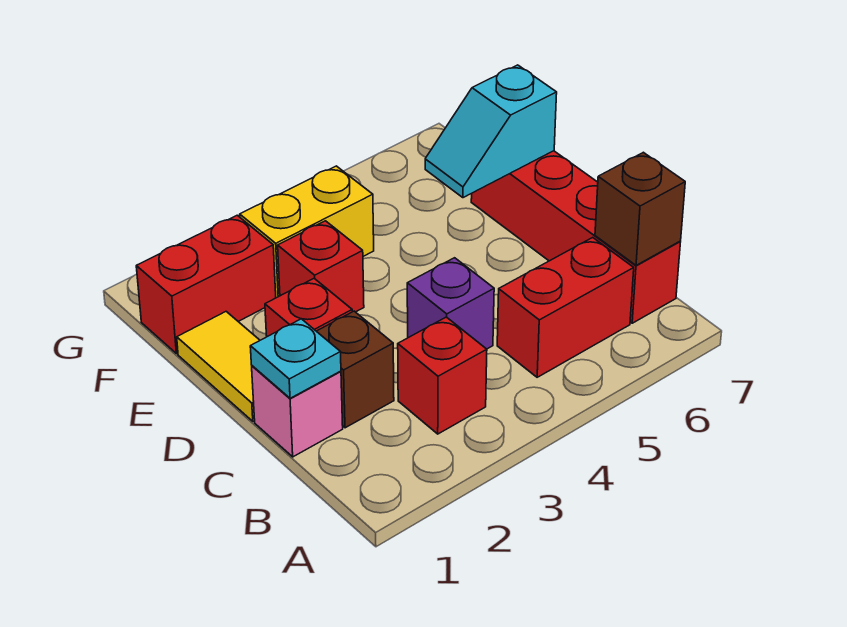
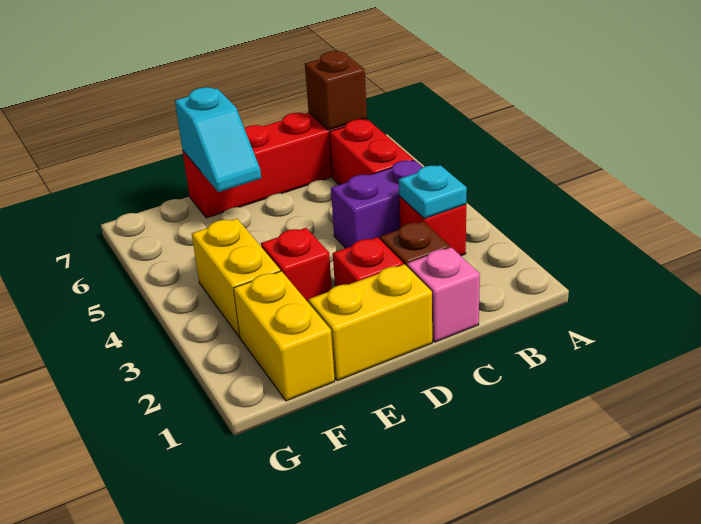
cyan plate C1 level 2 -> cyan plate B3 level 2
purple brick C4 level 1 -> purple brick B4:C4 level 1
yellow tile D1:E1 level 1 -> yellow brick D1:E1 level 1
red brick F1:F2 level 1 -> yellow brick F1:F2 level 1

